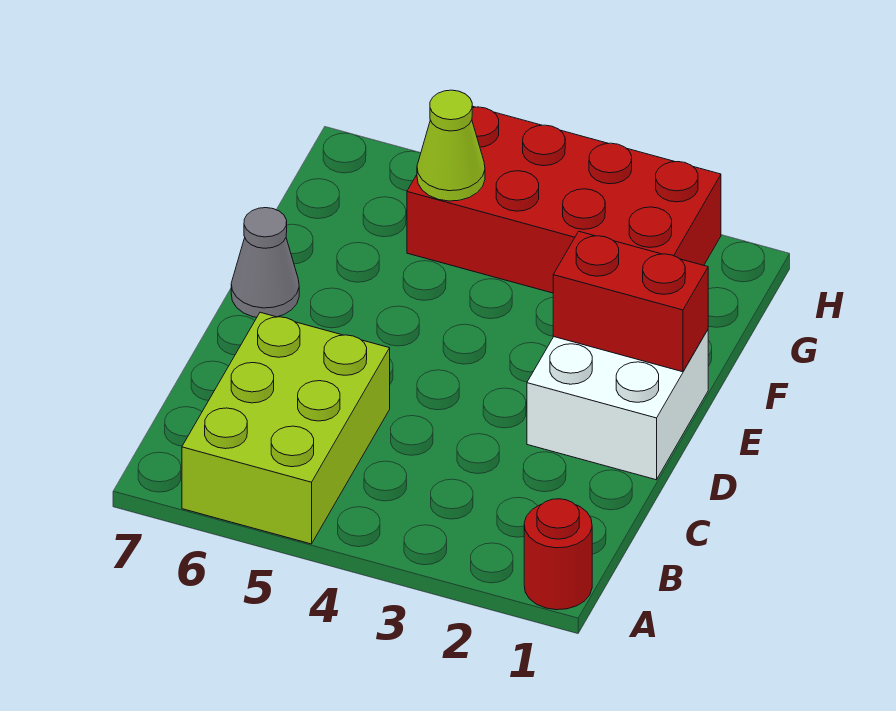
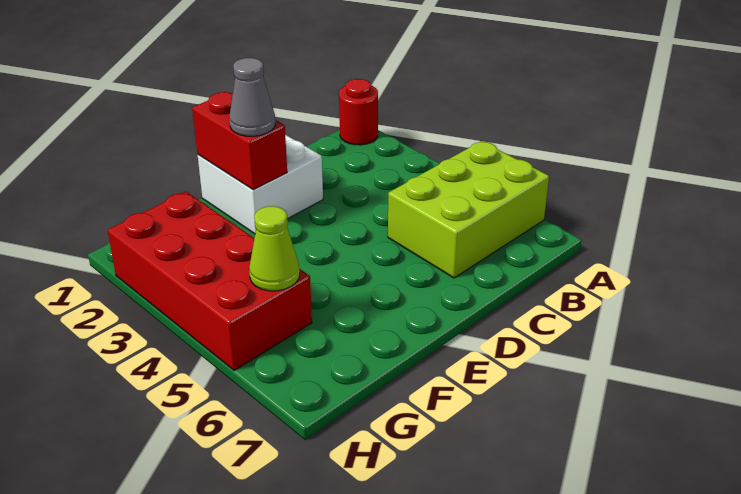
grey cone E7 level 1 -> grey cone E2 level 3

